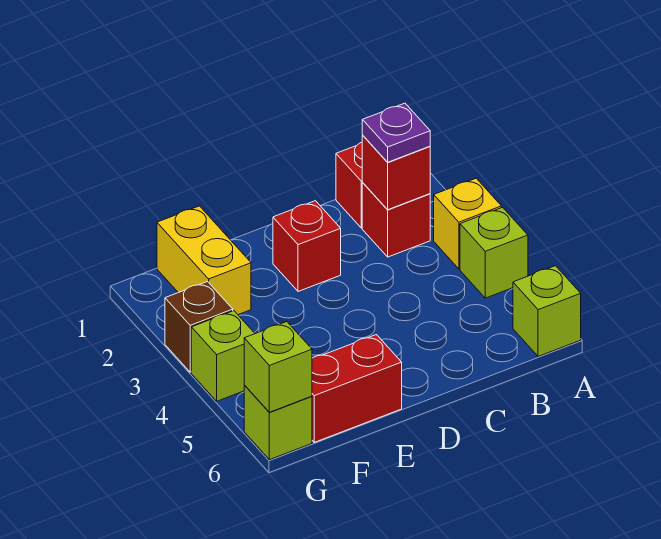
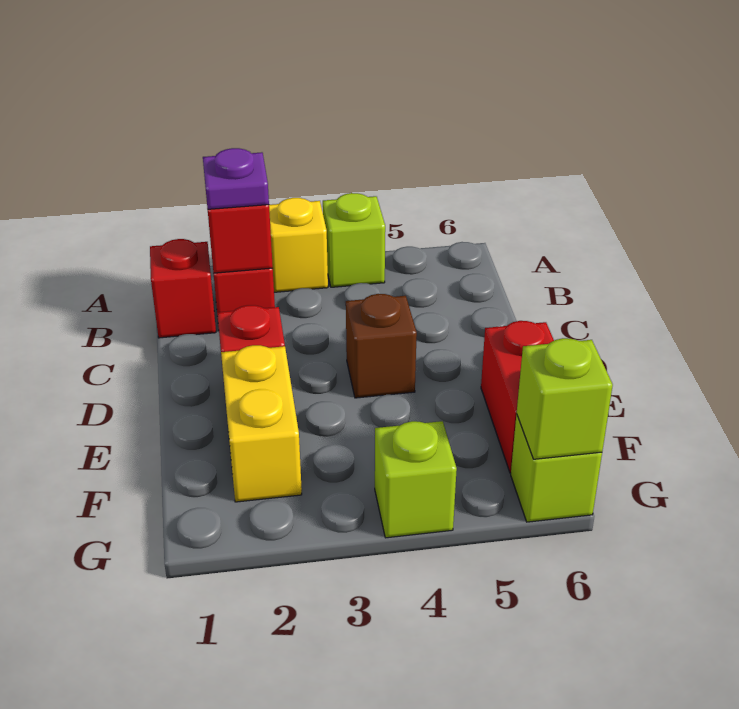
lime brick A6 level 1 -> none
yellow brick F1:F2 level 1 -> yellow brick E2:F2 level 1
brown brick G3 level 1 -> brown brick D4 level 1

